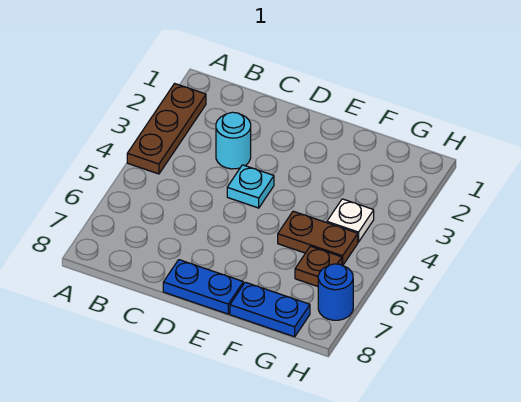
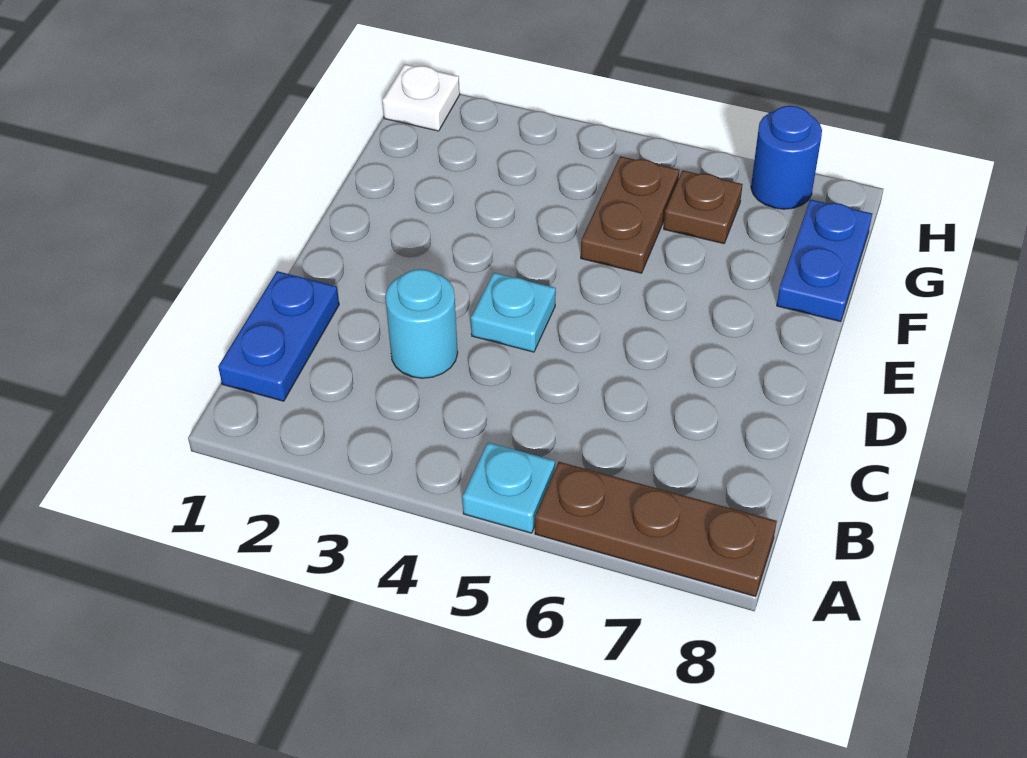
brown plate A2:A4 level 1 -> brown plate A6:A8 level 1
none -> cyan plate A5 level 1
blue plate D8:E8 level 1 -> blue plate B1:C1 level 1
white plate G4 level 1 -> white plate H1 level 1

